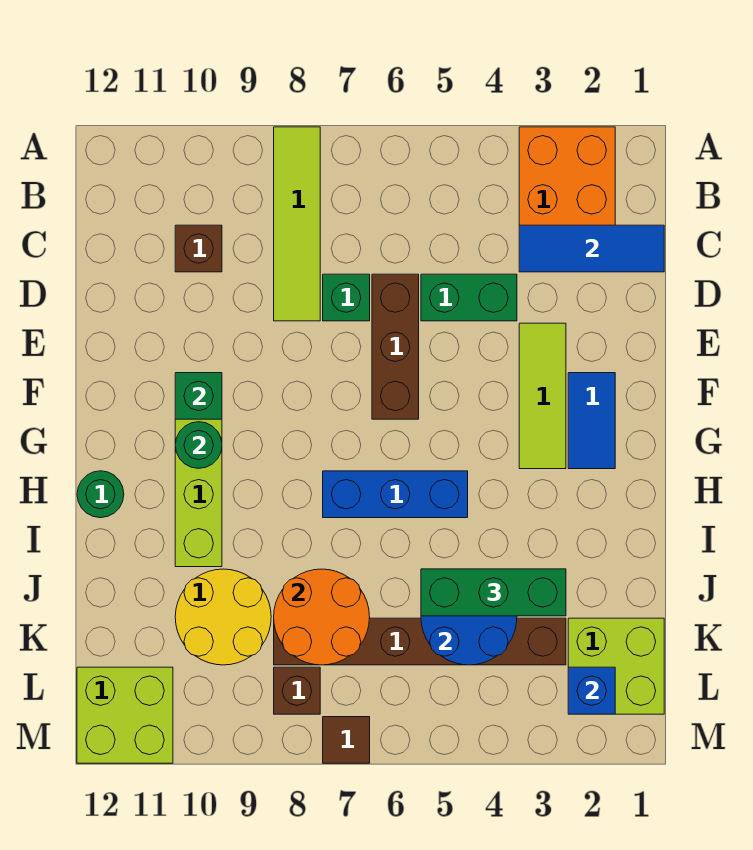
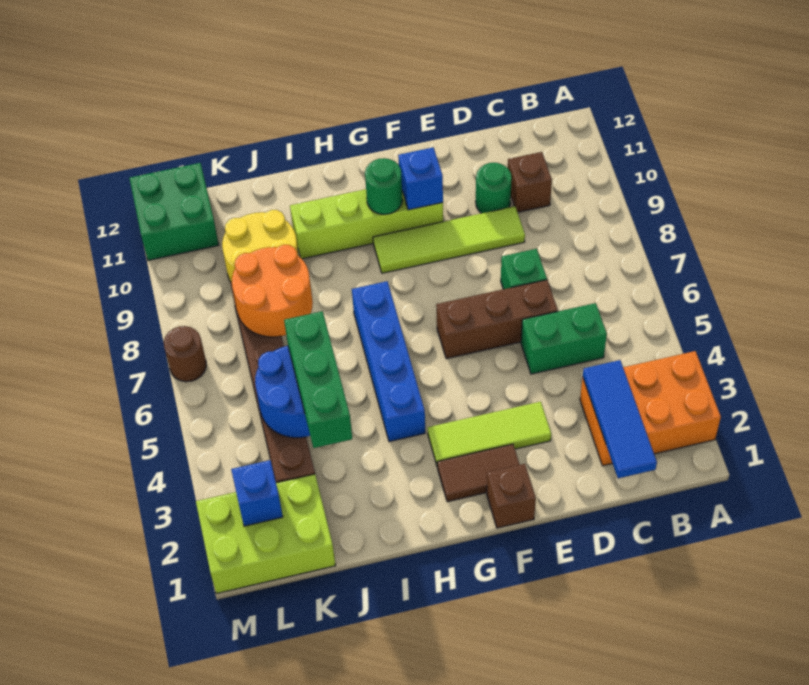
lime tile A8:D8 level 1 -> lime tile D9:G9 level 1
green brick D4:D5 level 1 -> green brick C5:D5 level 1
blue tile F2:G2 level 1 -> brown tile F2:G2 level 1
green brick F10 level 2 -> blue brick F10 level 2
blue brick H5:H7 level 1 -> blue brick H4:H7 level 1
green round brick H12 level 1 -> green round brick D10 level 1
lime brick K1:L2 level 1 -> lime brick K1:M2 level 1
brown brick L8 level 1 -> brown brick F1 level 1
lime brick L11:M12 level 1 -> green brick L11:M12 level 1
brown tile M7 level 1 -> brown round brick M7 level 1

